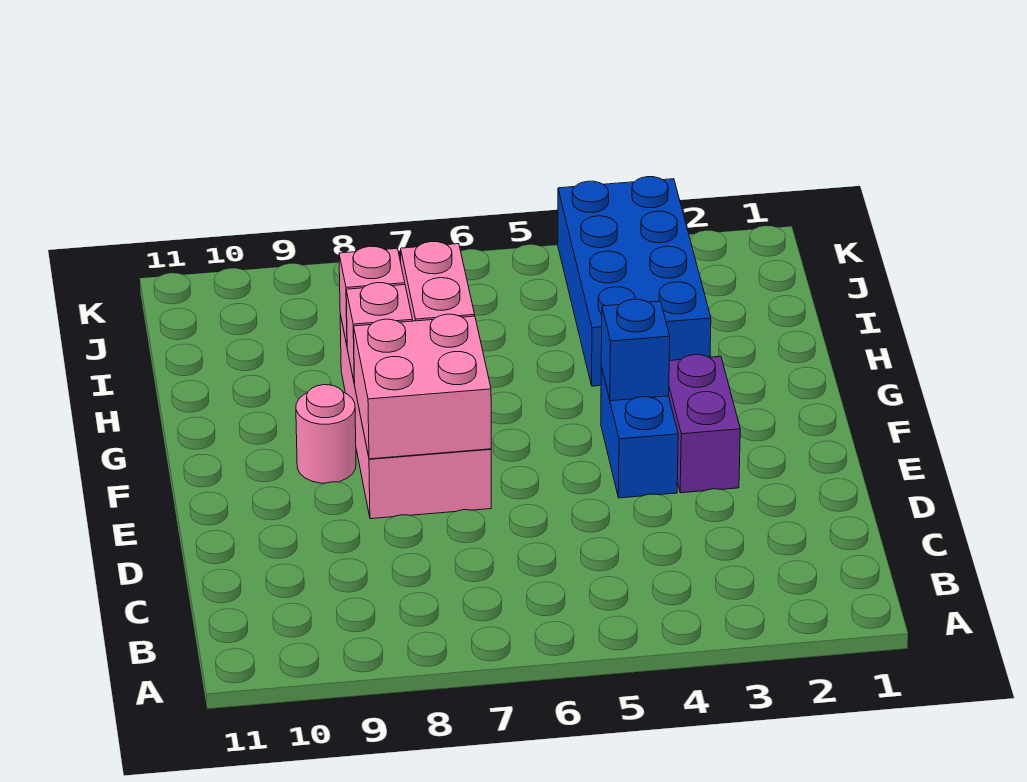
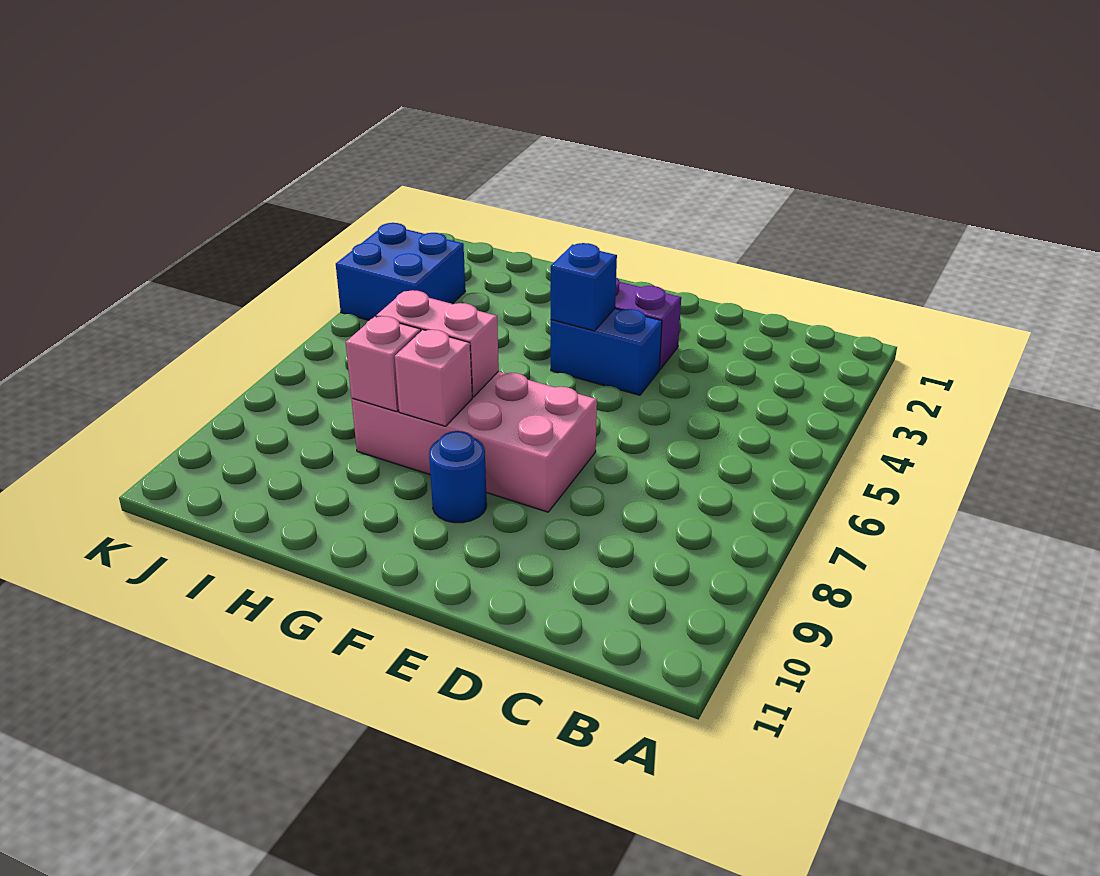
pink brick E7:F8 level 2 -> none
pink round brick F9 level 1 -> blue round brick F9 level 1
blue brick H3:K4 level 1 -> blue brick J3:K4 level 1

